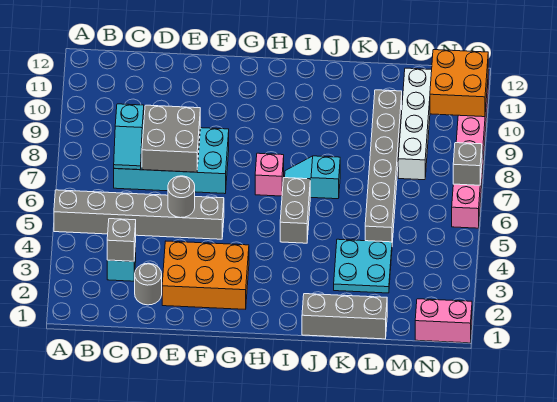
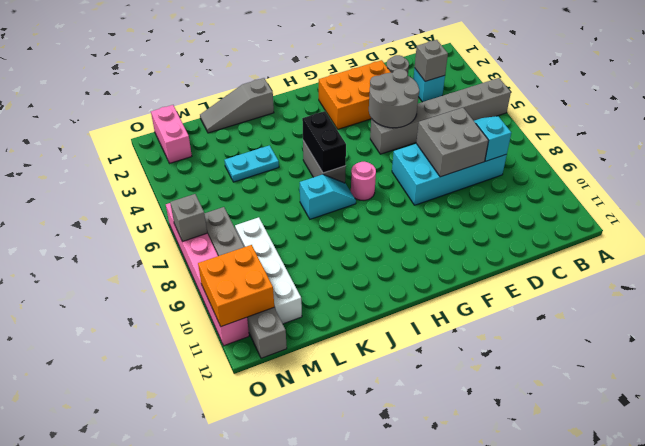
grey round brick E5 level 2 -> grey round brick E4:F5 level 2
pink brick H7 level 1 -> pink round brick H7 level 1
none -> black brick I5:I6 level 2
grey brick J1:L1 level 1 -> grey slope J1:L1 level 1 top J
cyan plate K3:L4 level 1 -> cyan plate K4:L4 level 1
grey brick L5:L10 level 1 -> grey brick N7:N12 level 1
pink brick N1:O1 level 1 -> pink brick N1:N2 level 1

